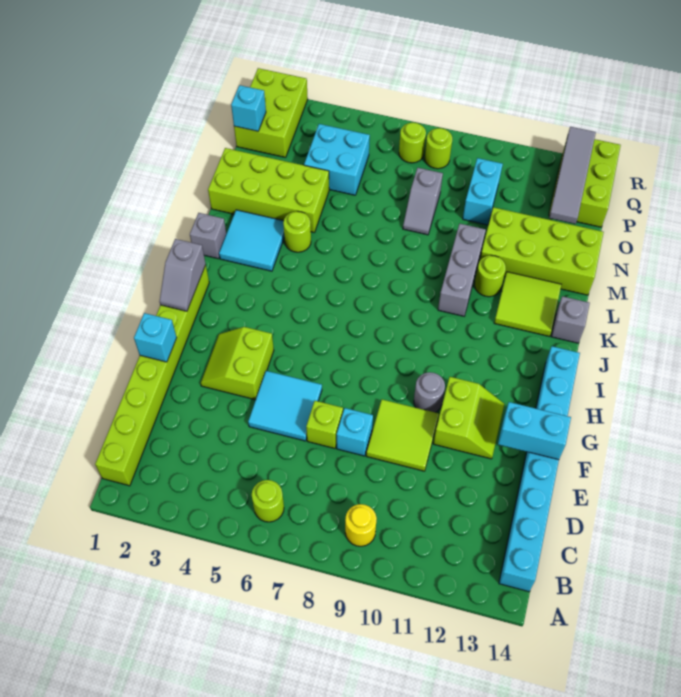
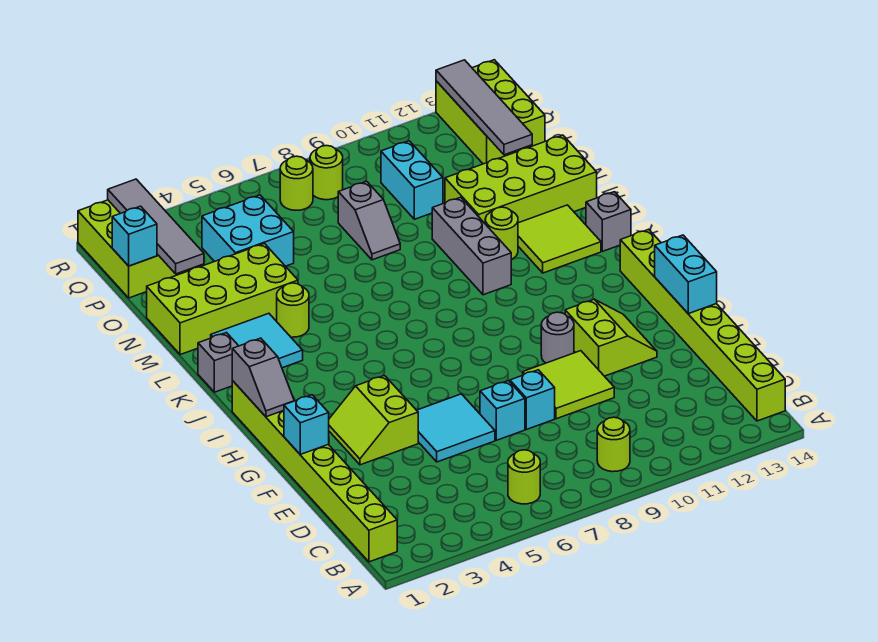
yellow round brick B9 level 1 -> lime round brick B9 level 1
cyan brick B14:I14 level 1 -> lime brick B14:I14 level 1
lime brick E7 level 1 -> cyan brick E7 level 1
cyan brick F13:F14 level 2 -> cyan brick F14:G14 level 2
none -> grey tile O2:R2 level 2

